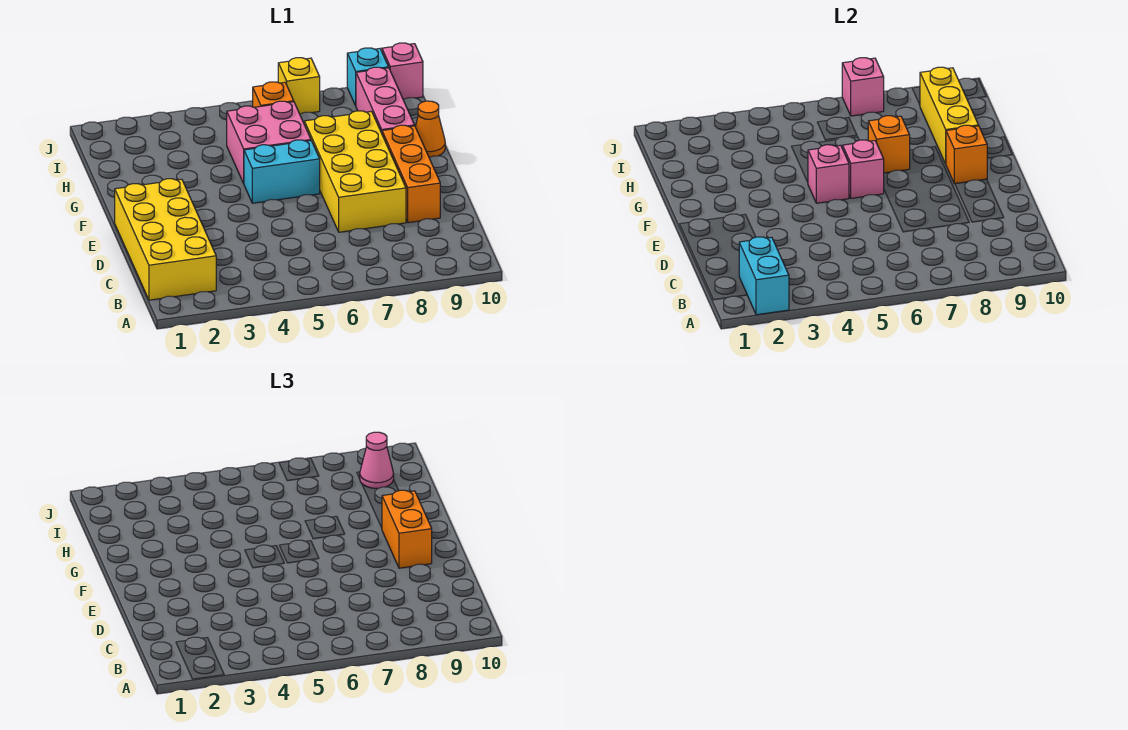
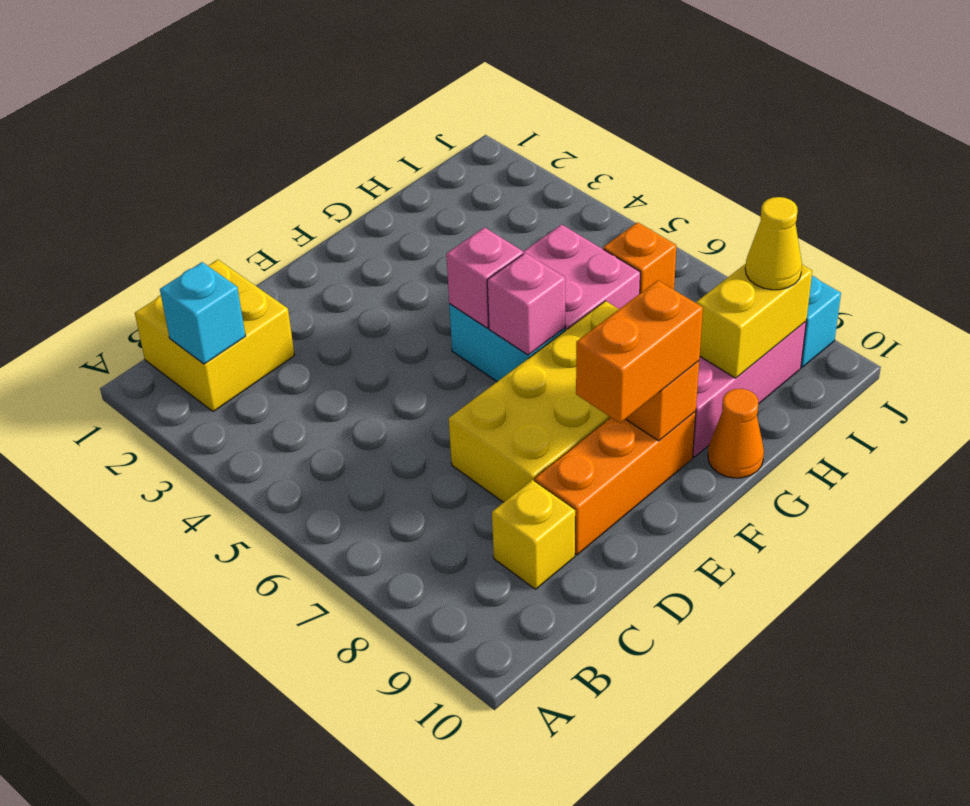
cyan brick A2:B2 level 2 -> cyan brick B2 level 2
yellow brick B1:E2 level 1 -> yellow brick B1:C2 level 1
orange brick G7 level 2 -> none
yellow brick G9:I9 level 2 -> yellow brick H9:I9 level 2
pink cone I9 level 3 -> yellow cone I9 level 3
yellow brick J7 level 1 -> yellow brick C9 level 1
pink brick J7 level 2 -> none
pink brick J10 level 1 -> none

